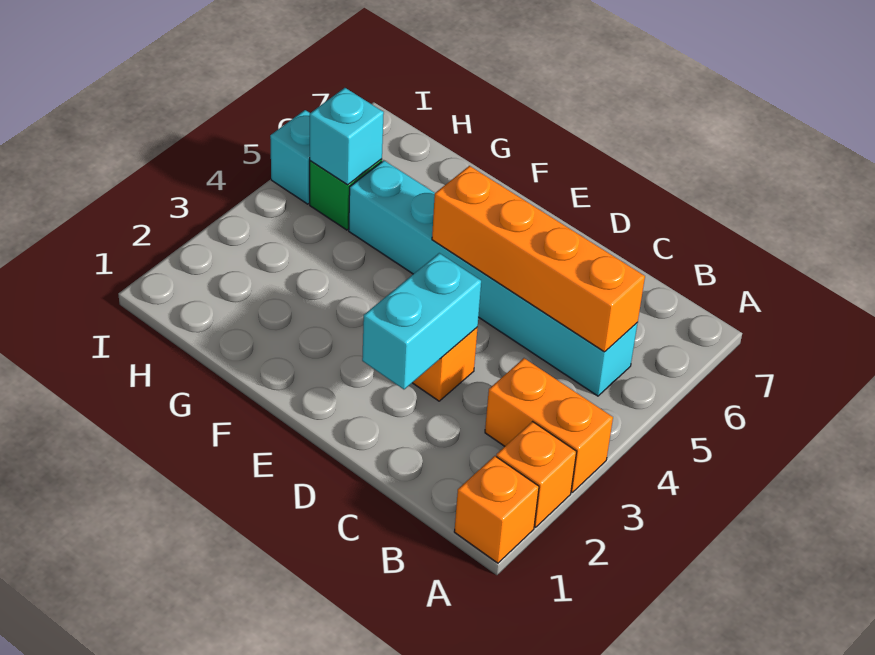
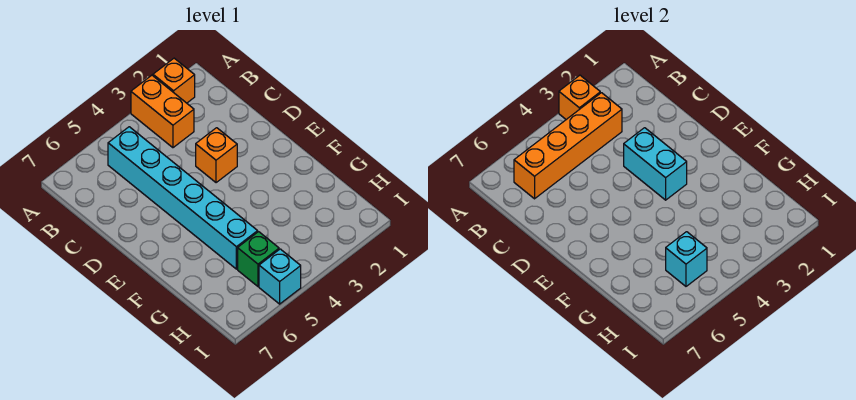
orange brick A1 level 1 -> orange brick A3 level 2
orange brick B5:E5 level 2 -> orange brick B3:B6 level 2
cyan brick D2:D3 level 2 -> cyan brick D3:E3 level 2

